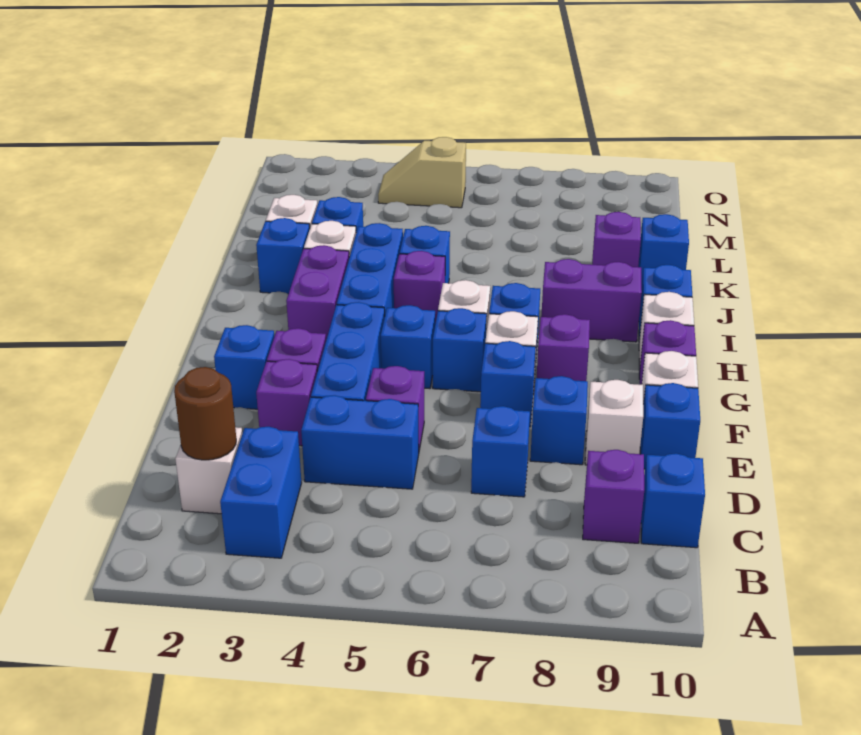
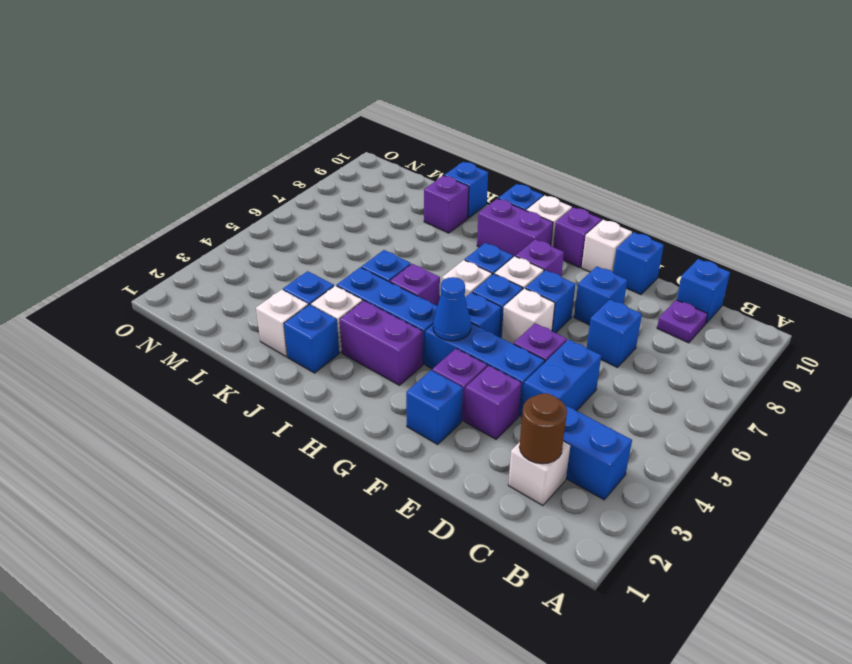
purple brick C9 level 1 -> purple plate C9 level 1
white brick E9 level 1 -> white brick F6 level 1
none -> blue cone G4 level 2
purple brick I8:I9 level 1 -> purple brick H9:I9 level 1
tan slope N4:N5 level 1 top 5 -> none

